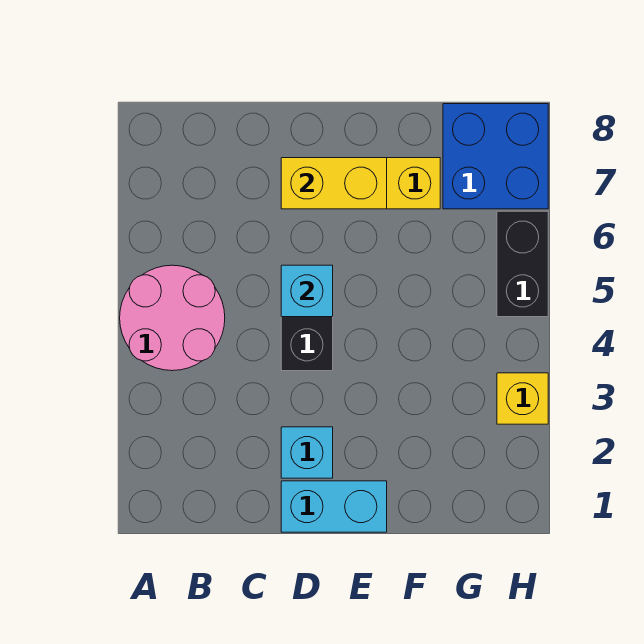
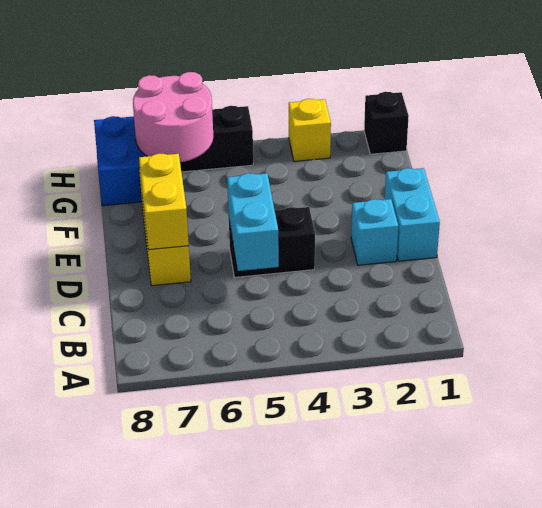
pink round brick A4:B5 level 1 -> pink round brick G6:H7 level 2
cyan brick D5 level 2 -> cyan brick C5:D5 level 2
none -> black brick H1 level 1

